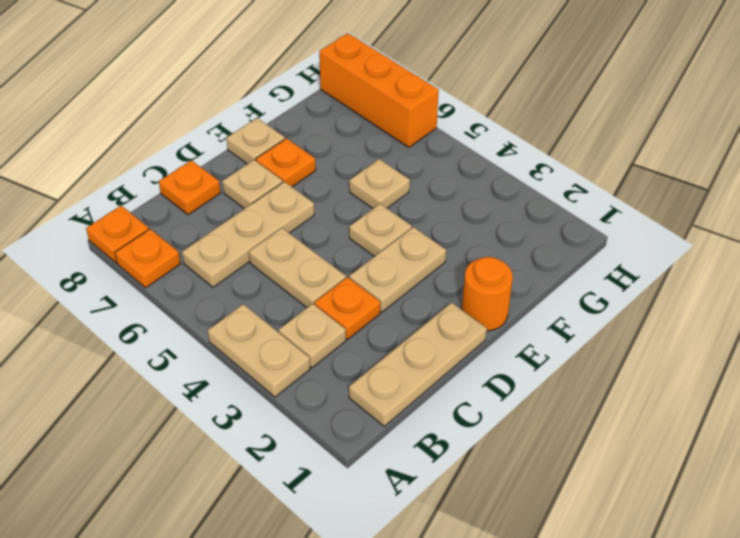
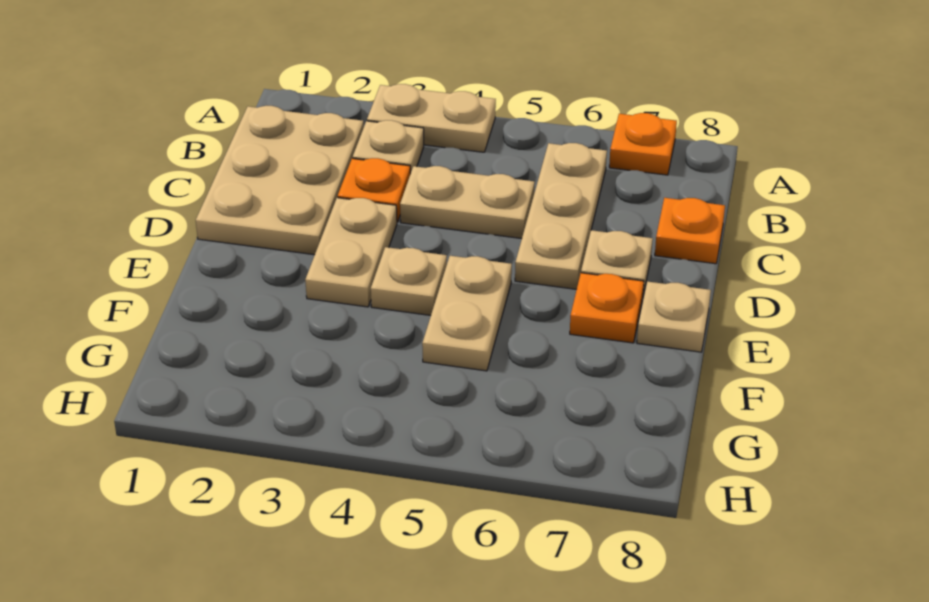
orange plate A8 level 1 -> none
tan plate B1:D1 level 1 -> tan plate B1:D2 level 1
orange round brick E1 level 1 -> none
tan plate F5 level 1 -> tan plate E5:F5 level 1
orange brick H6:H8 level 1 -> none

